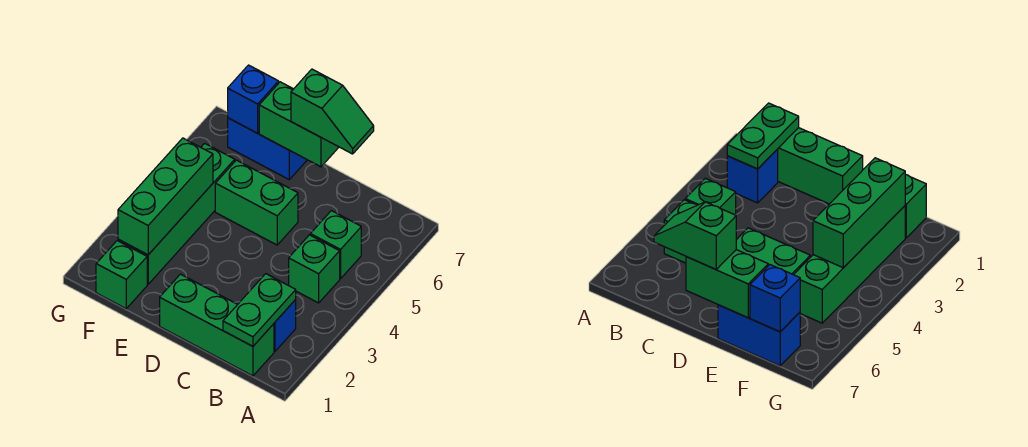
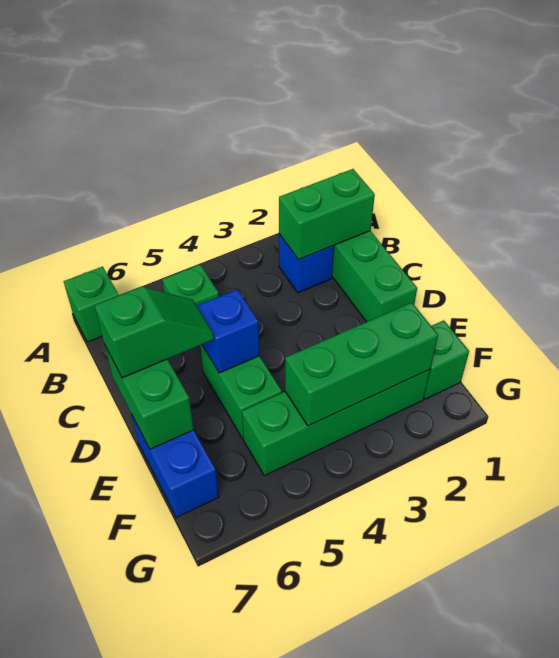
green plate B1:B2 level 2 -> green brick B1:B2 level 2
green brick B4 level 1 -> green brick A7 level 1
green slope C7:D7 level 3 top D -> green slope D6:D7 level 3 top 7
blue brick F7 level 2 -> blue brick D5 level 2

